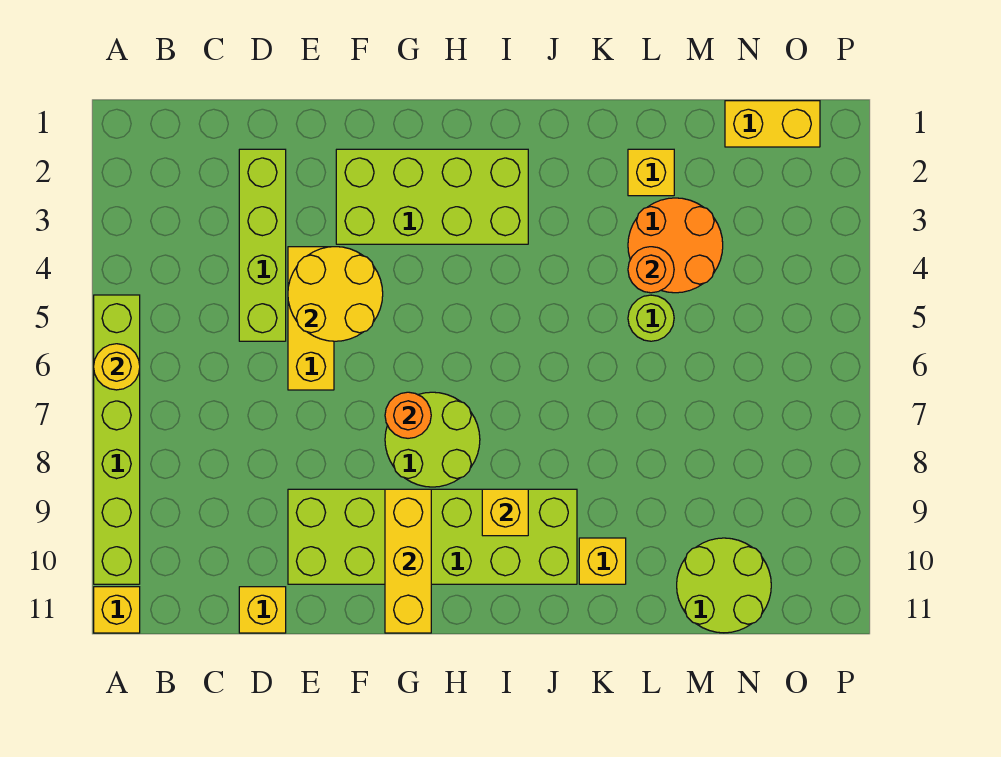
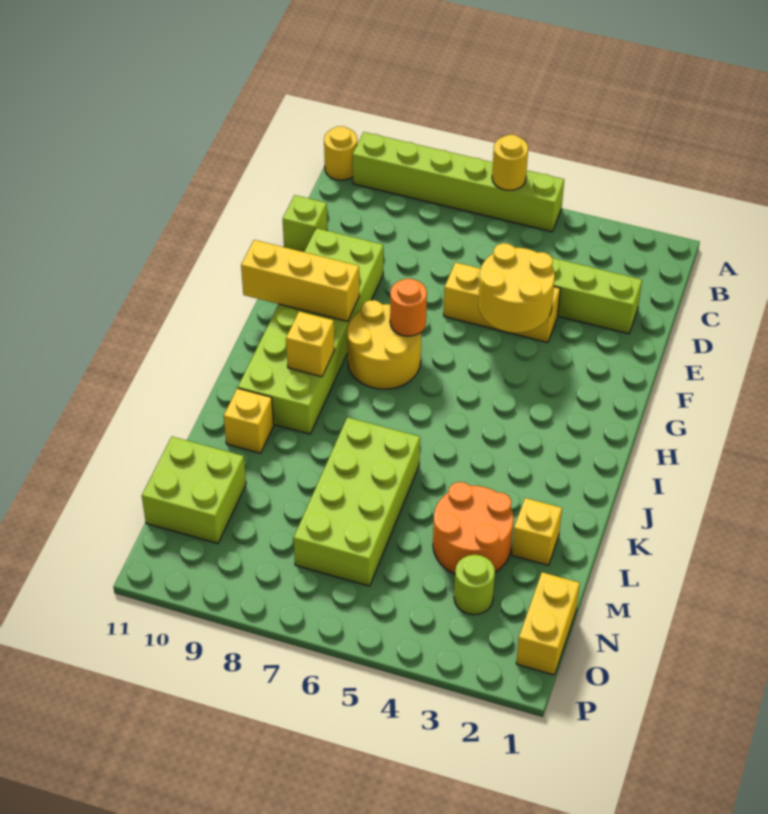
yellow brick A11 level 1 -> yellow round brick A11 level 1
yellow brick D11 level 1 -> lime brick D11 level 1
lime brick F2:I3 level 1 -> lime brick K6:N7 level 1
lime round brick G7:H8 level 1 -> yellow round brick G7:H8 level 1
orange round brick L4 level 2 -> none
lime round brick L5 level 1 -> lime round brick N3 level 1
lime round brick M10:N11 level 1 -> lime brick M10:N11 level 1

